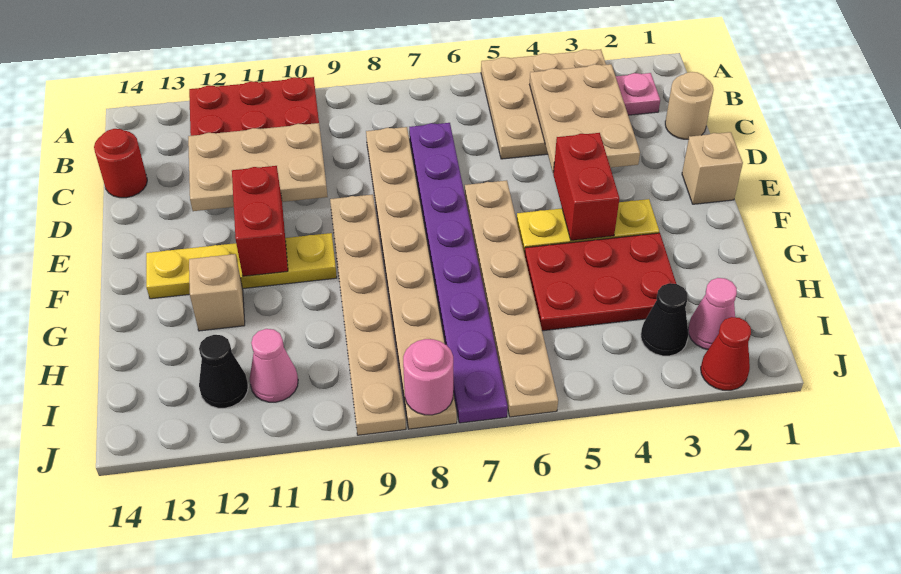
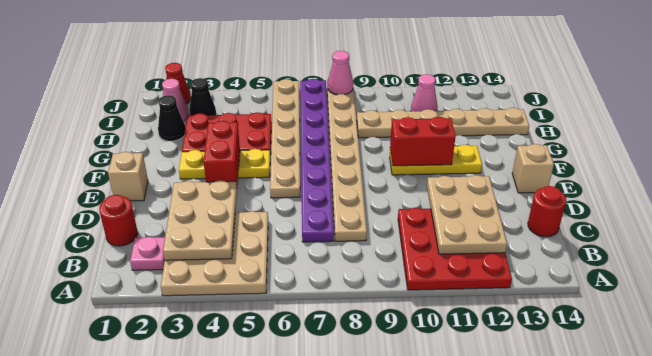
tan round brick C1 level 1 -> red round brick C1 level 1
tan plate C10:D12 level 2 -> tan plate B11:D12 level 2
tan plate E9:J9 level 1 -> tan plate H9:H14 level 1
red brick E11:F11 level 2 -> red brick F10:F11 level 2
yellow plate F10:F13 level 1 -> yellow plate F10:F12 level 1
tan brick G12 level 1 -> tan brick E14 level 1
black cone I12 level 1 -> black cone H2 level 1
pink round brick J8 level 2 -> pink cone J8 level 2

